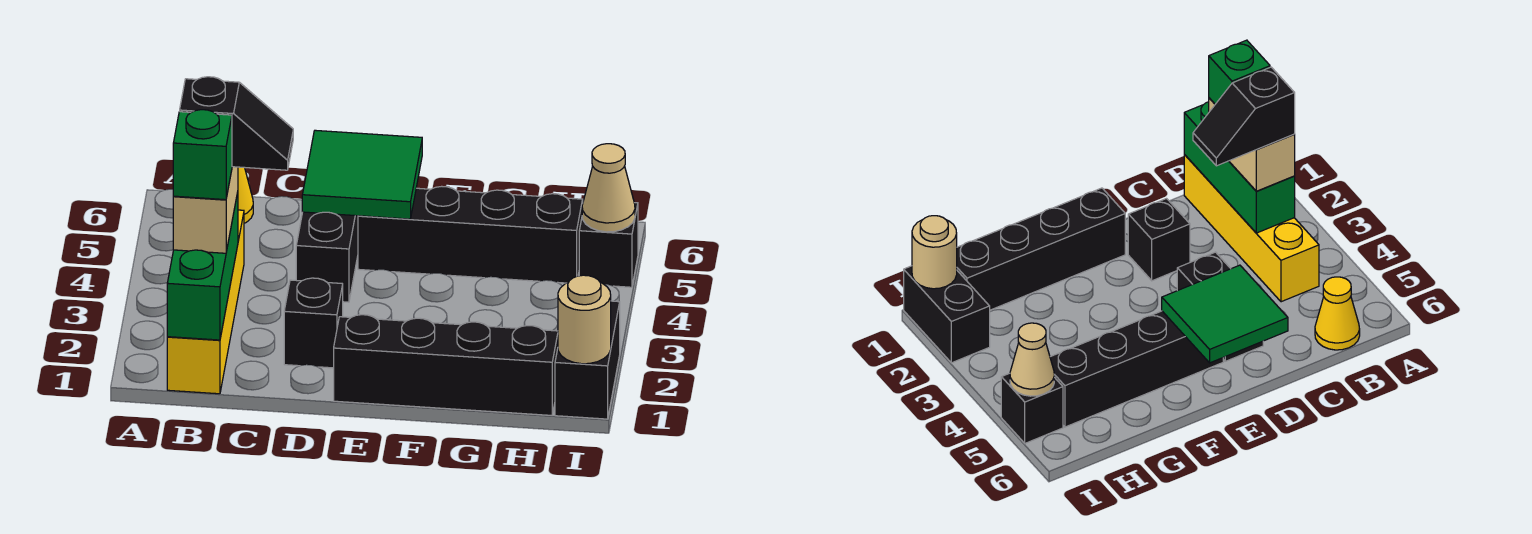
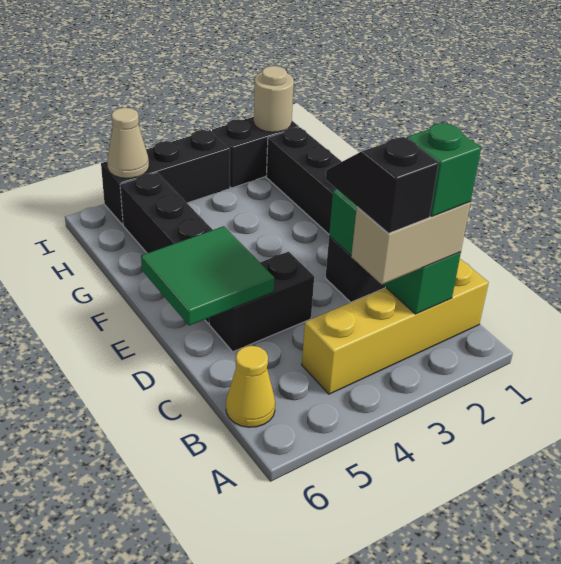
green brick B1:B3 level 2 -> green brick B2:D2 level 2
black brick I5 level 1 -> black brick I3:I5 level 1

